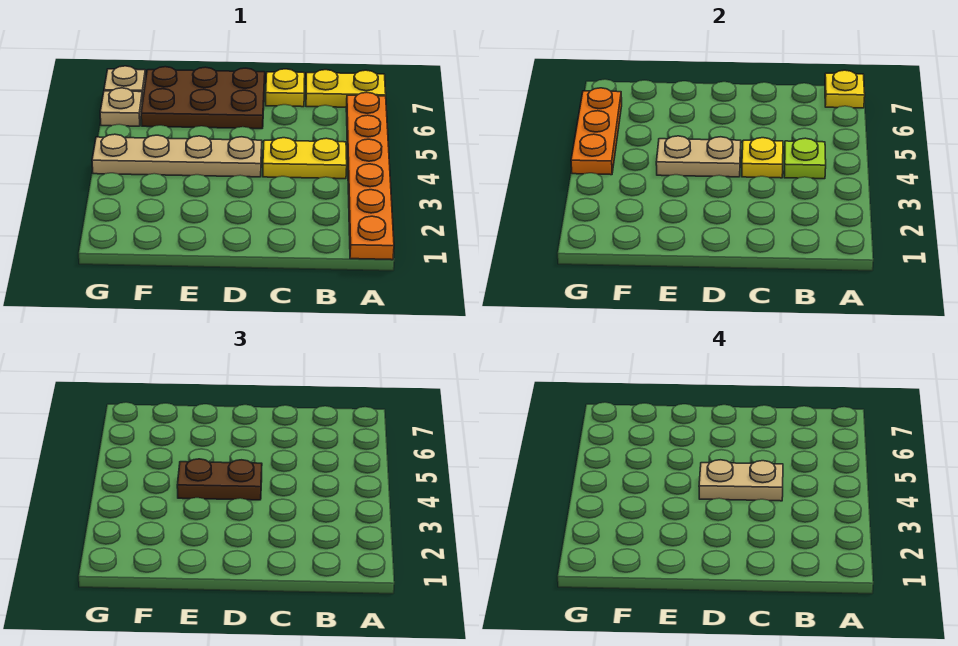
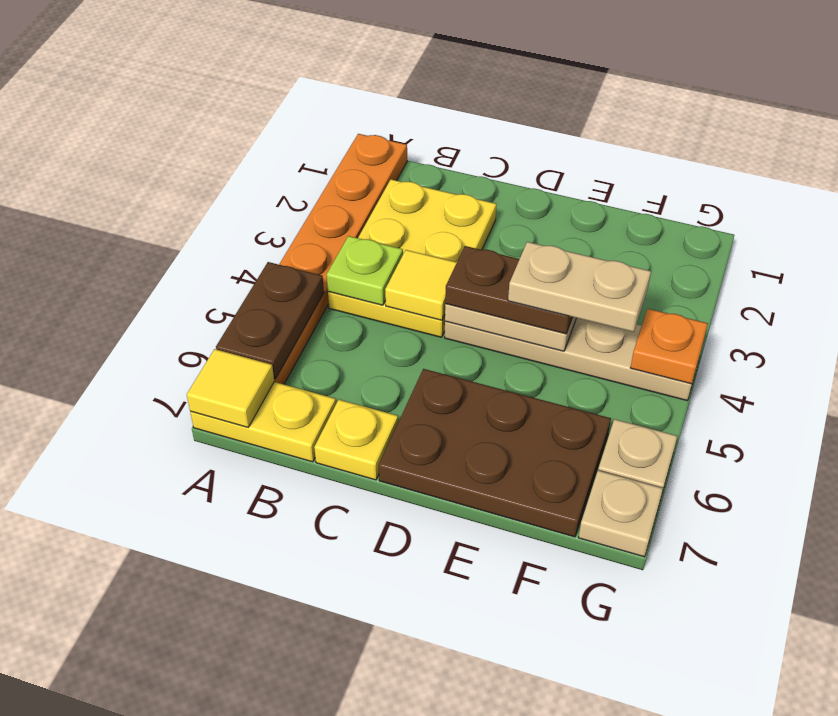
none -> brown plate A5:A6 level 2
yellow plate A7 level 2 -> yellow tile A7 level 2
yellow plate B4:C4 level 1 -> yellow plate B2:C4 level 1
yellow plate C4 level 2 -> yellow tile C4 level 2
tan plate C4:D4 level 4 -> tan plate E4:F4 level 4
orange plate G4:G6 level 2 -> orange plate G4 level 2

